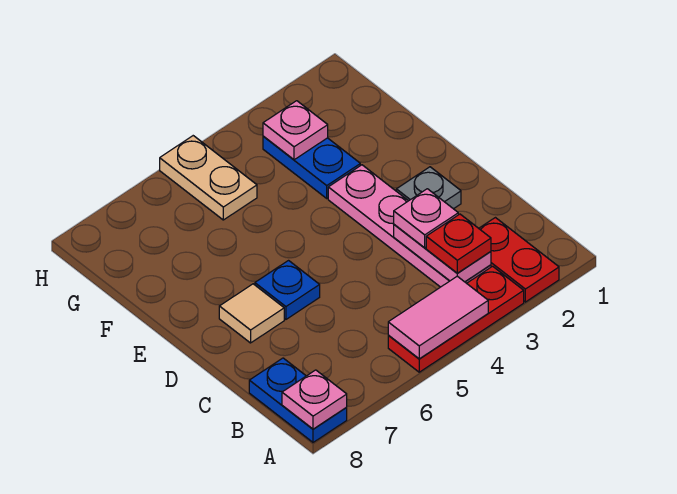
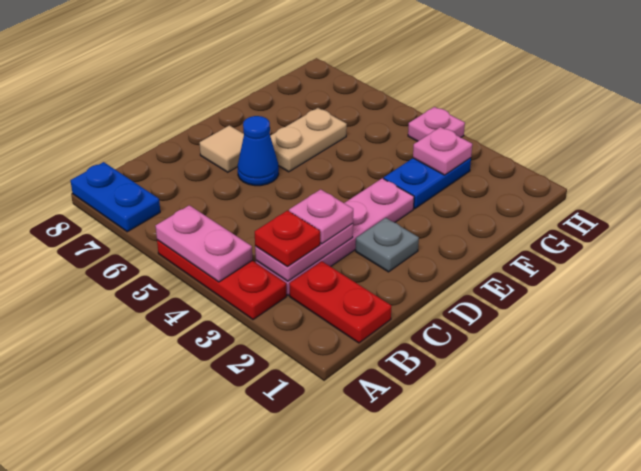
red plate A2:B2 level 1 -> red plate B1:B2 level 1
pink tile A4:A5 level 2 -> pink plate A4:A5 level 2
blue plate A8:B8 level 1 -> blue plate A7:A8 level 1
pink plate A8 level 2 -> pink plate H4 level 1
blue plate D6 level 1 -> blue cone D6 level 1
tan plate G5:H5 level 1 -> tan plate E6:F6 level 1

